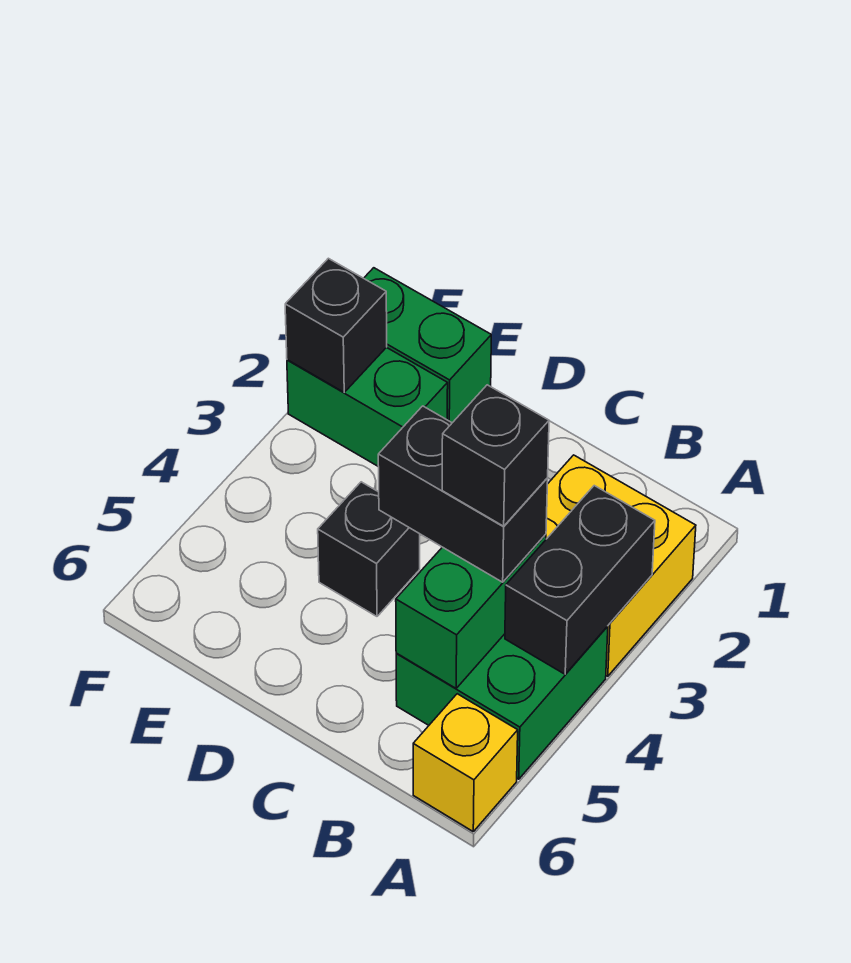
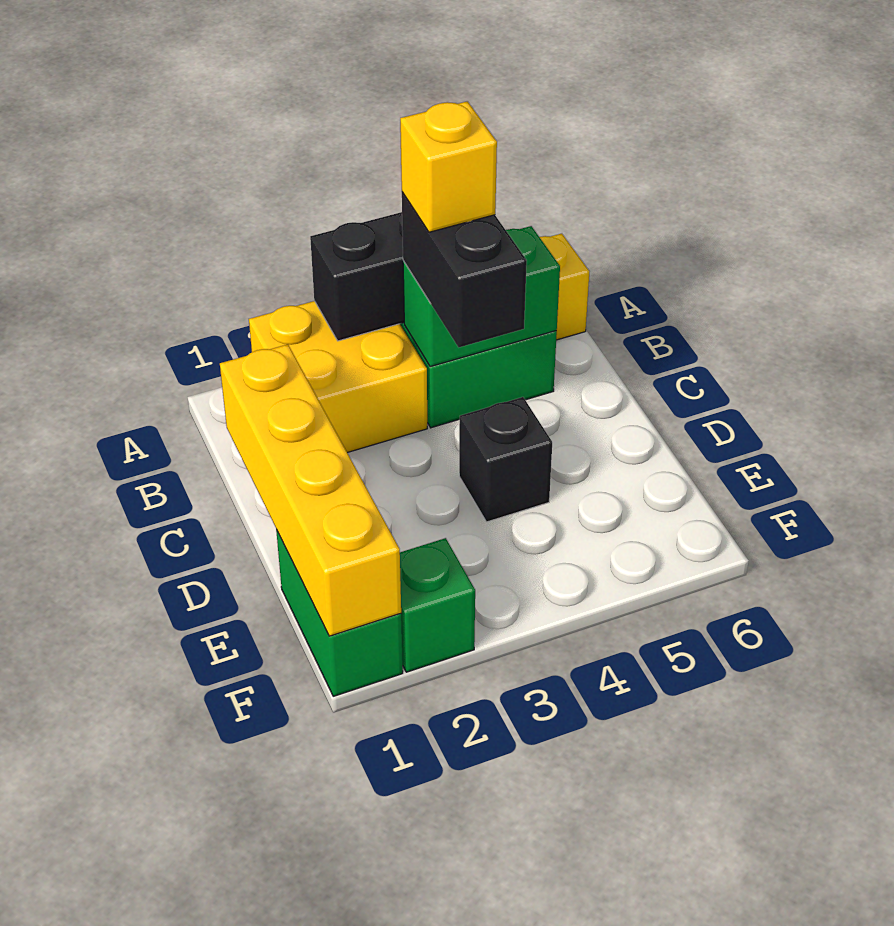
black brick B4 level 4 -> yellow brick B4 level 4
none -> yellow brick C1:F1 level 2
green brick E2:F2 level 1 -> green brick F2 level 1
black brick F2 level 2 -> none

